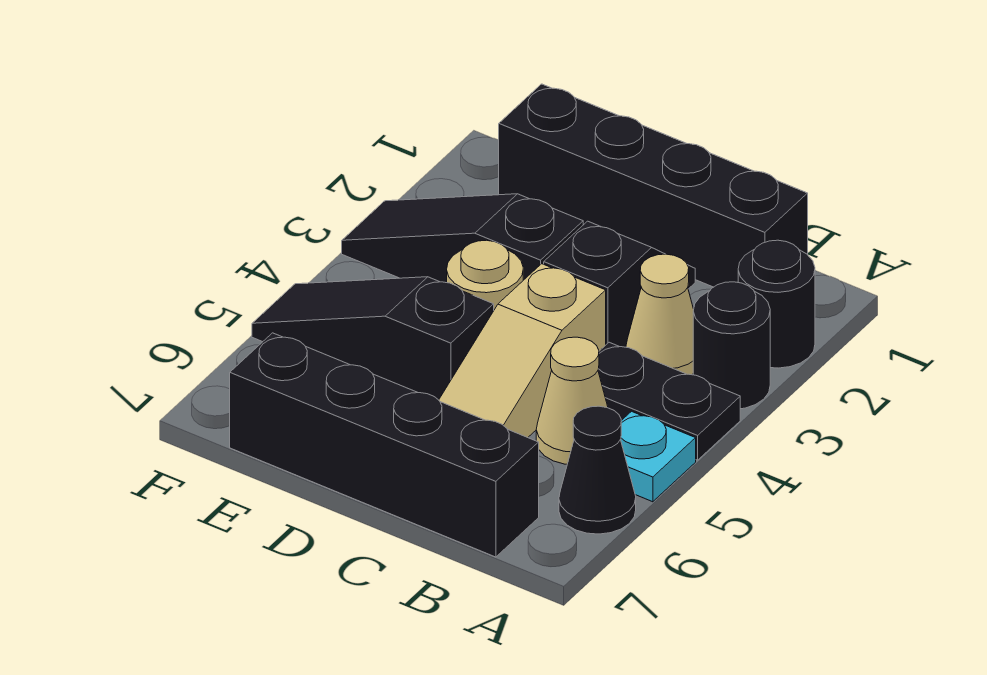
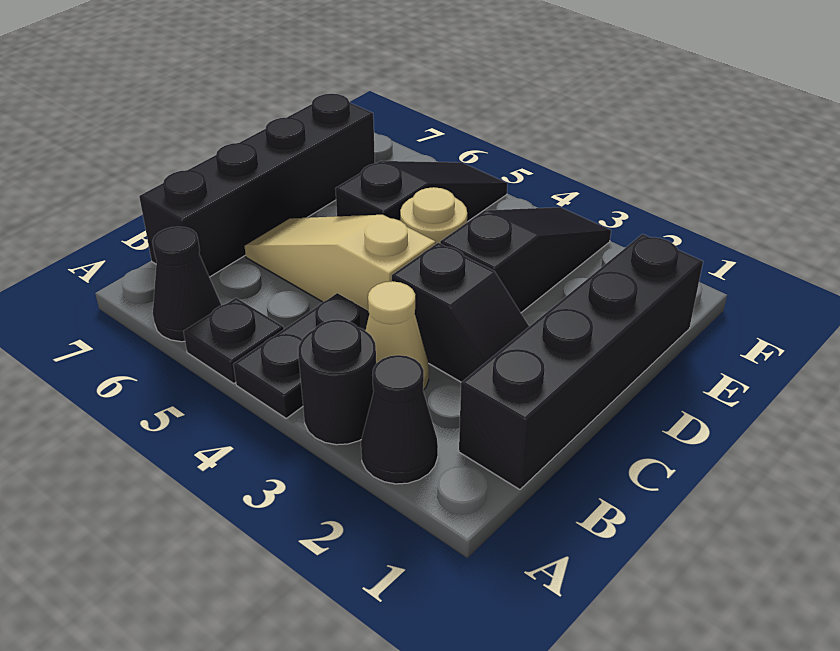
black round brick A2 level 1 -> black cone A2 level 1
cyan plate A5 level 1 -> black plate A5 level 1
tan cone B5 level 1 -> none

